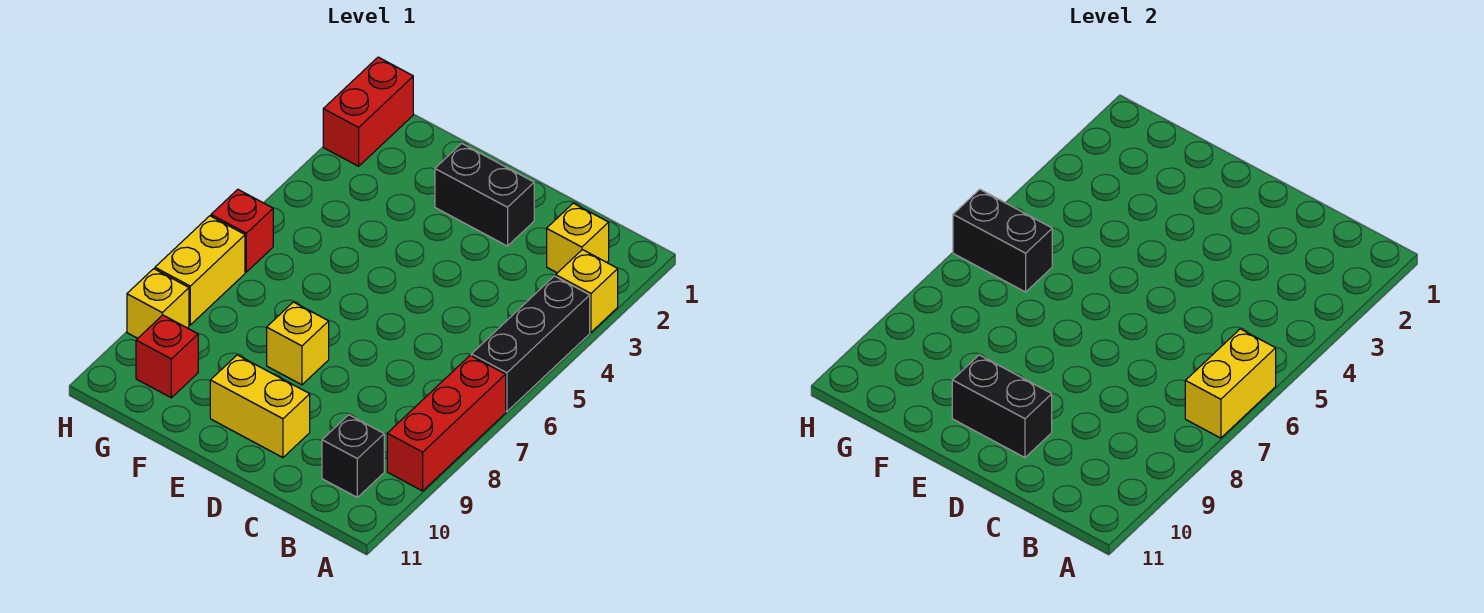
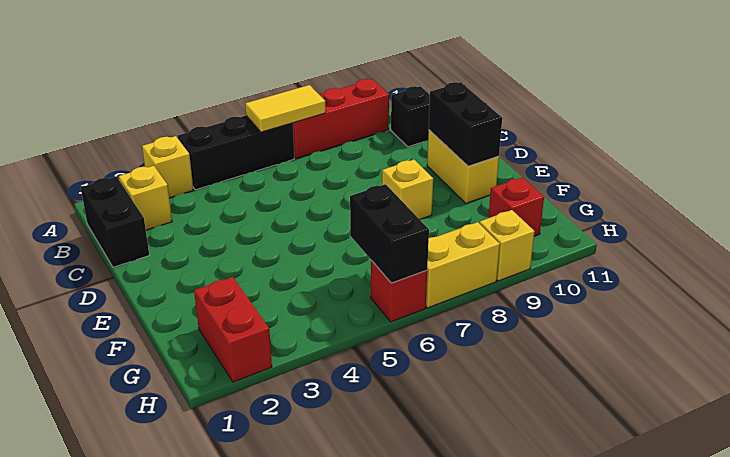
yellow brick A6:A7 level 2 -> yellow tile A6:A7 level 2
black brick D2:E2 level 1 -> black brick B1:C1 level 1
red brick H1:H2 level 1 -> red brick G2:H2 level 1

